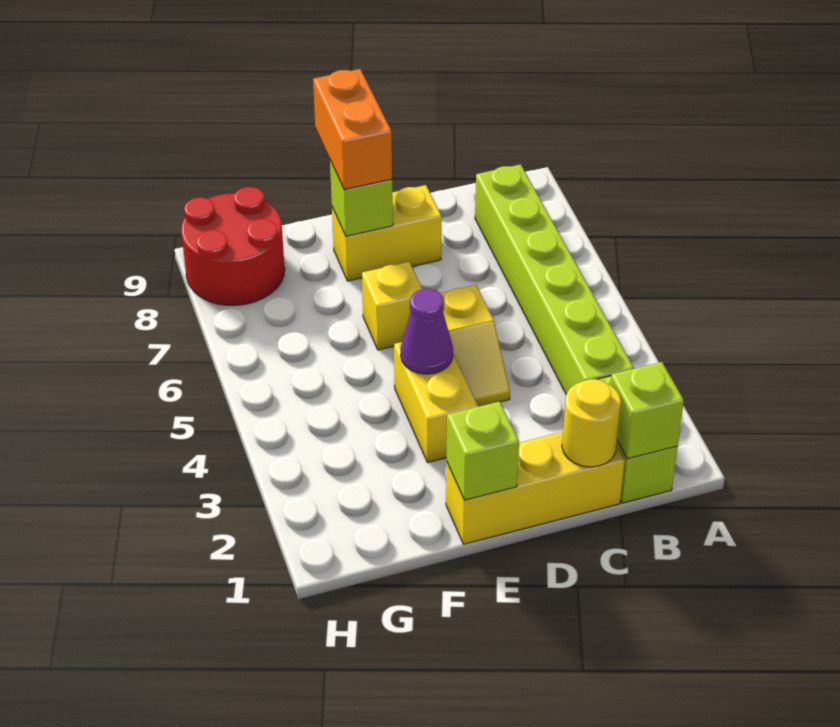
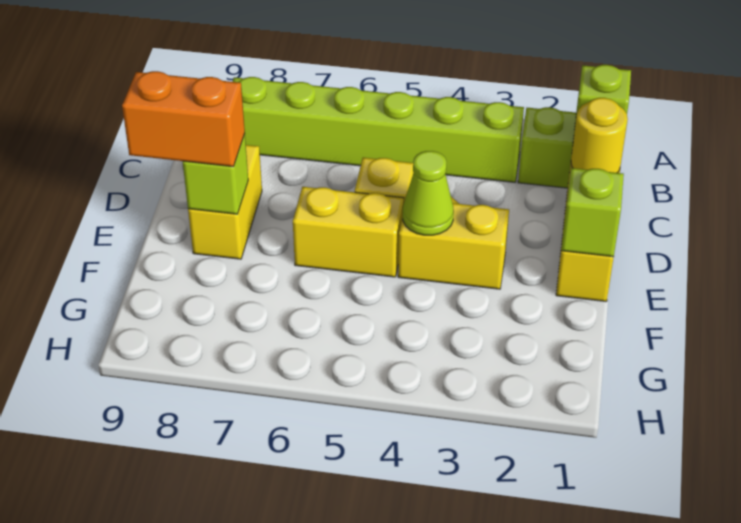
purple cone E4 level 2 -> lime cone E4 level 2
yellow brick E6 level 1 -> yellow brick E5:E6 level 1
red round brick G8:H9 level 1 -> none

